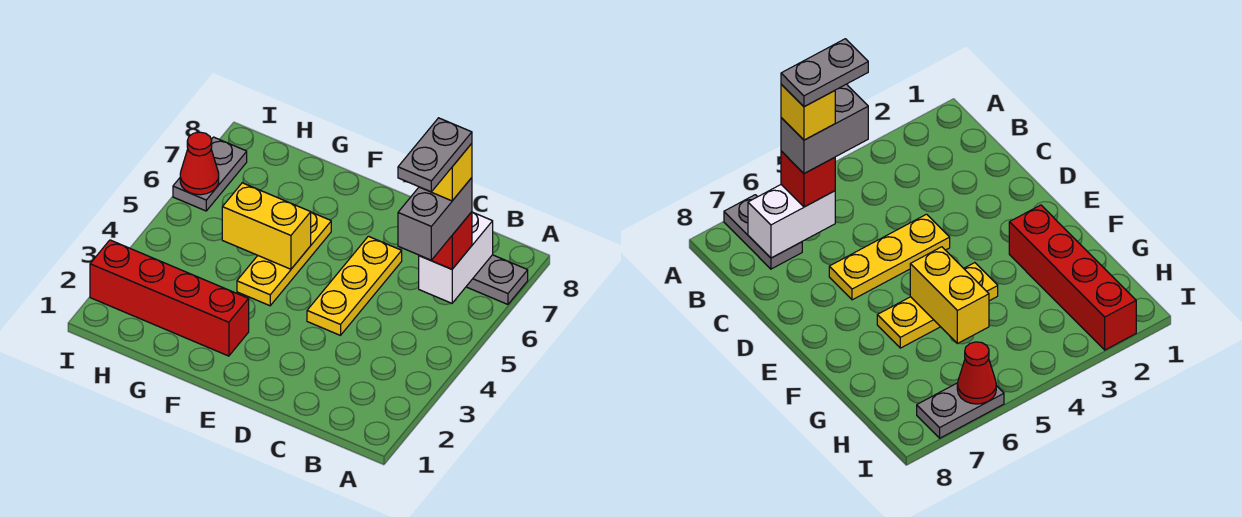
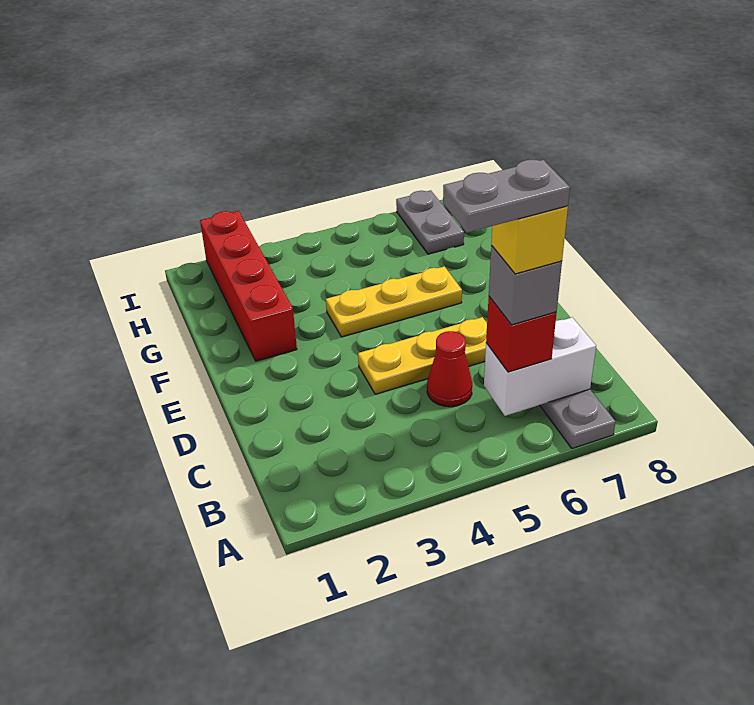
grey brick B5:B6 level 4 -> grey brick B6 level 4
yellow brick F5:G5 level 2 -> none
grey plate I6:I7 level 1 -> grey plate H7:I7 level 1
red cone I6 level 2 -> red cone C5 level 1

